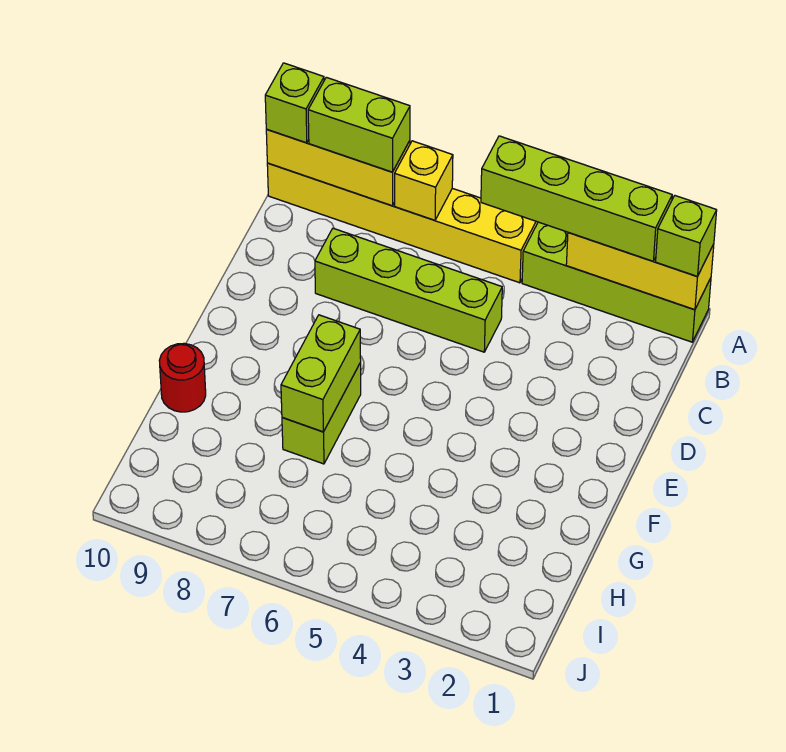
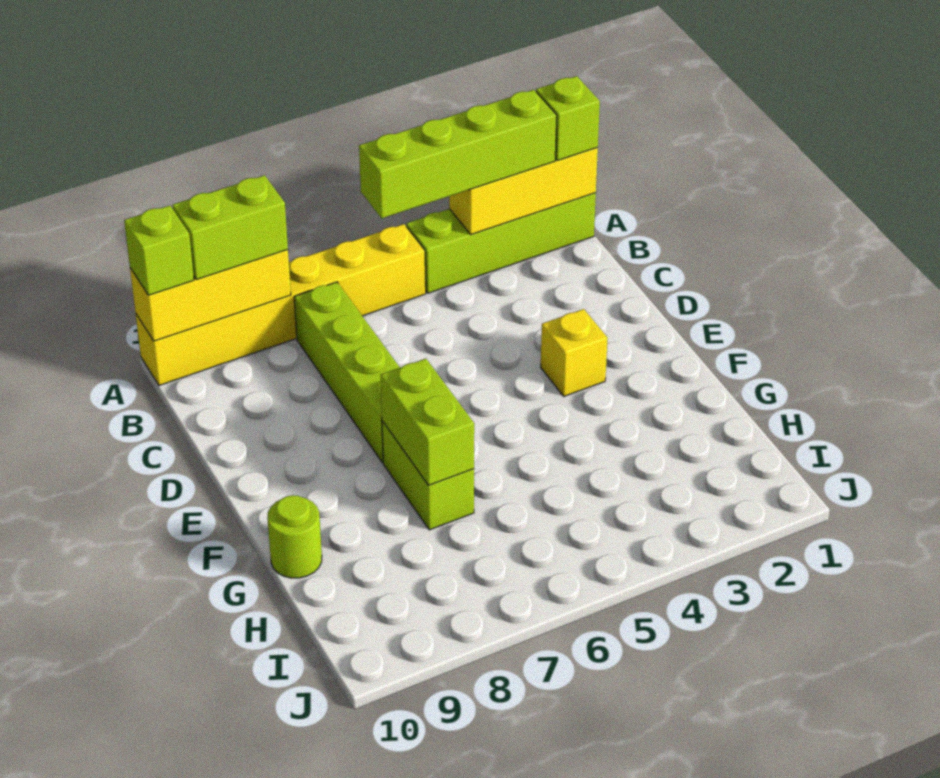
yellow brick A7 level 2 -> yellow brick E3 level 1
lime brick C5:C8 level 1 -> lime brick B7:E7 level 1
red round brick G10 level 1 -> lime round brick G10 level 1

